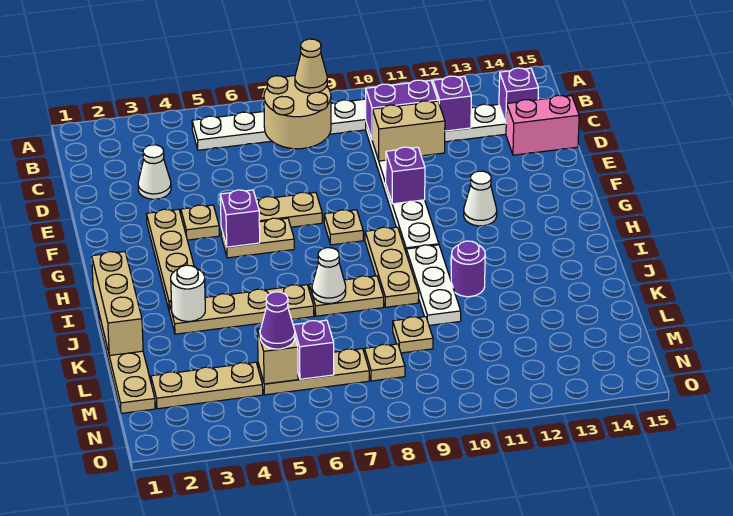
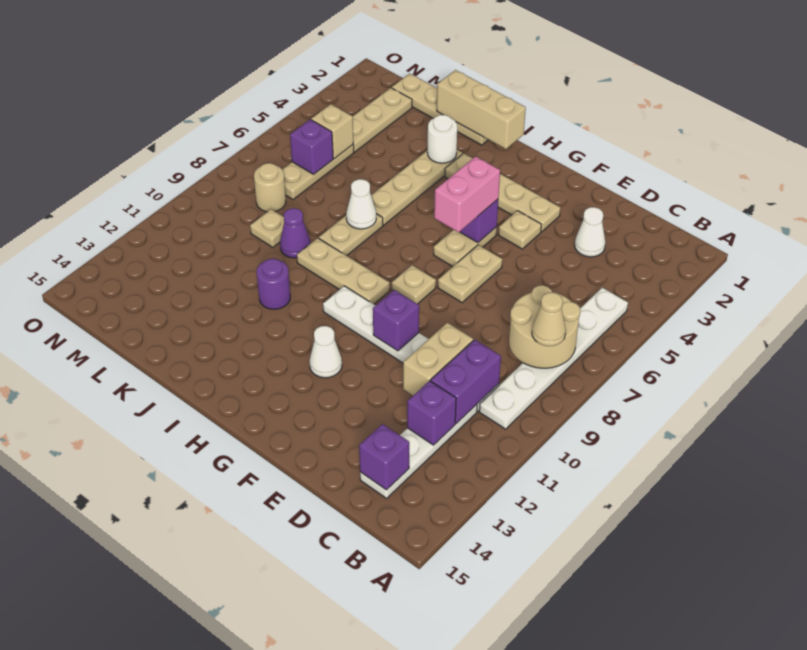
pink brick D14:D15 level 1 -> pink brick G5:G6 level 3
white plate I10:K10 level 1 -> none
purple cone M5 level 3 -> purple cone K9 level 1
tan plate M8 level 1 -> tan round brick M8 level 1

